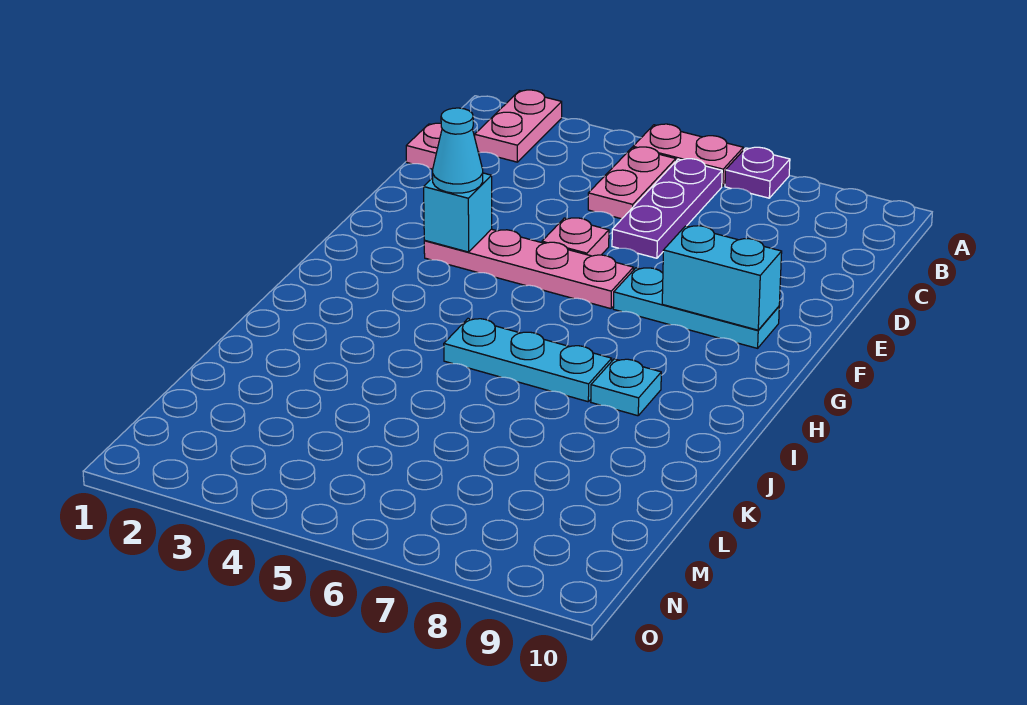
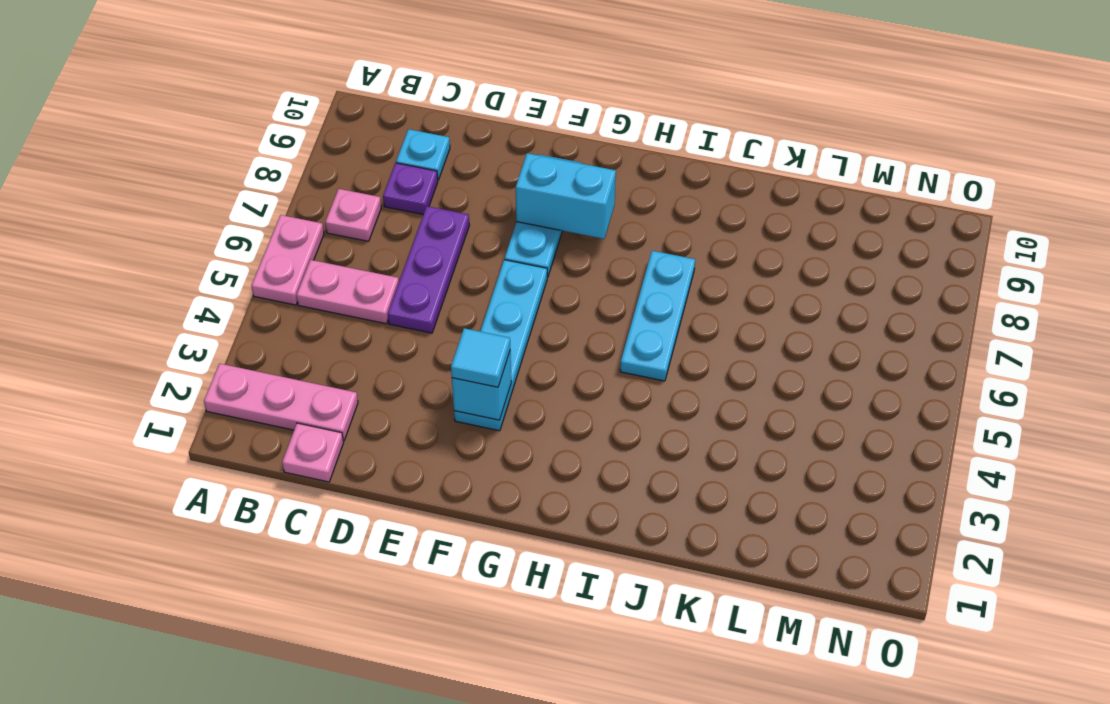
pink plate A2:B2 level 1 -> pink plate A2:C2 level 1
purple plate A7 level 1 -> purple plate C8 level 1
purple plate B6:D6 level 1 -> purple plate D5:D7 level 1
pink plate E5 level 1 -> pink plate B7 level 1
pink plate F3:F6 level 1 -> cyan plate F3:F6 level 1
cyan cone F3 level 3 -> cyan tile F3 level 3
cyan brick F8:F9 level 2 -> cyan brick F8:G8 level 2
cyan plate I8 level 1 -> cyan plate C9 level 1

